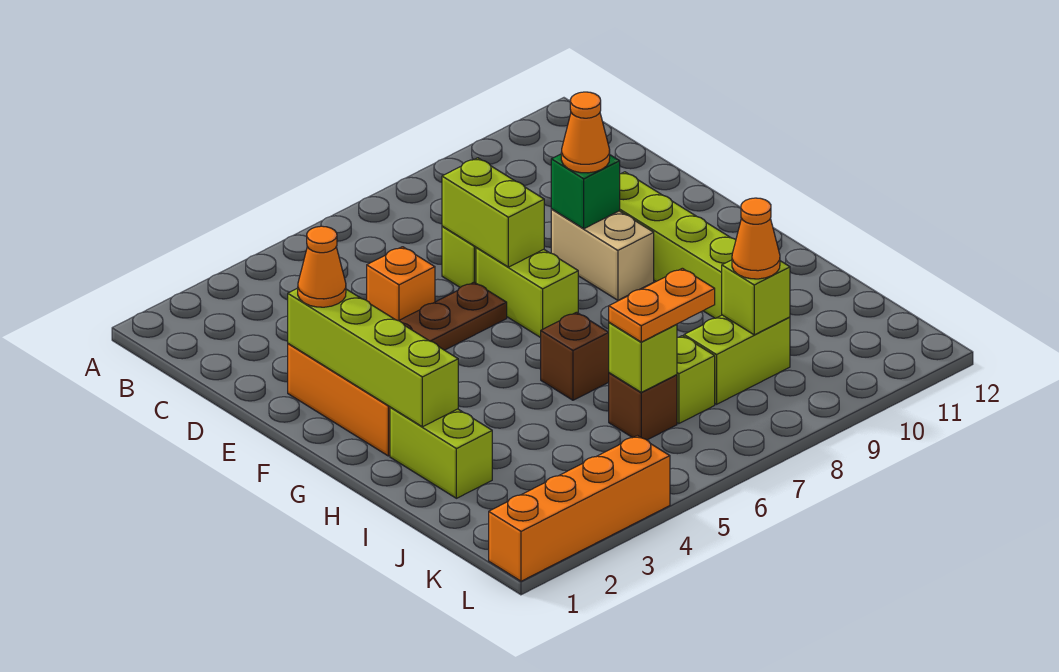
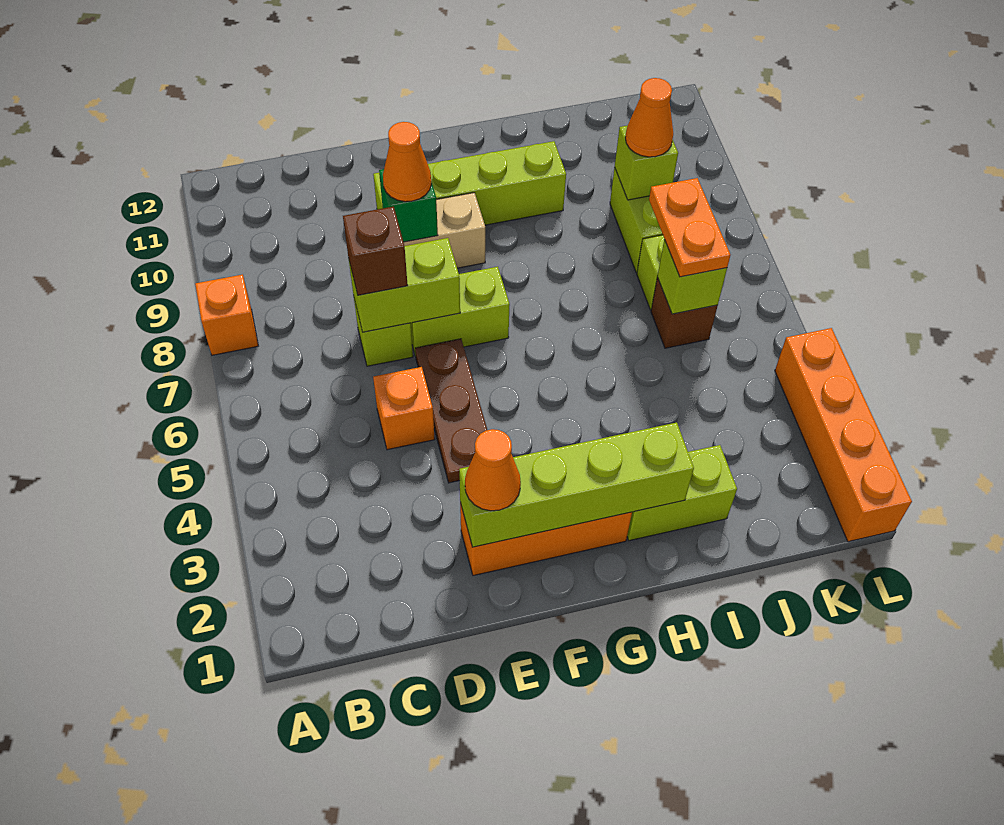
none -> orange brick A8 level 1
brown brick H6 level 1 -> brown brick D7 level 3

